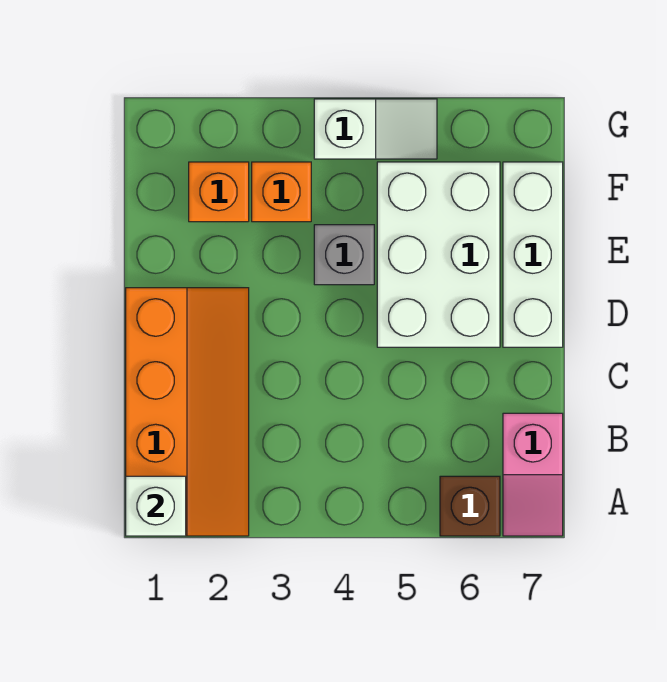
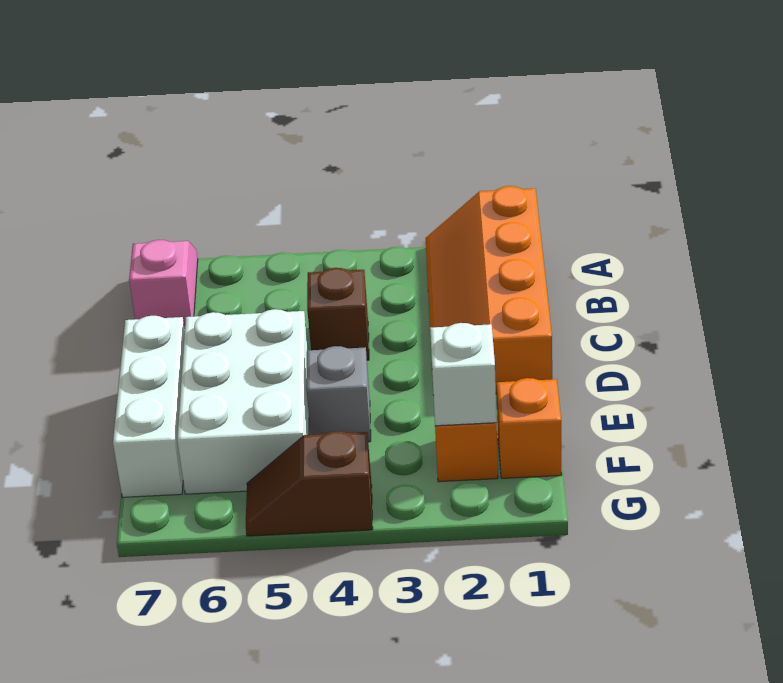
white brick A1 level 2 -> white brick F2 level 2
brown brick A6 level 1 -> brown brick C4 level 1
orange brick F3 level 1 -> orange brick F1 level 1
white slope G4:G5 level 1 top 4 -> brown slope G4:G5 level 1 top 4

